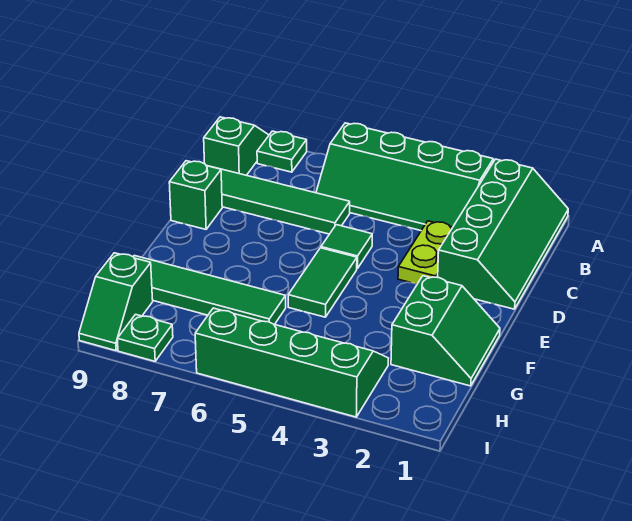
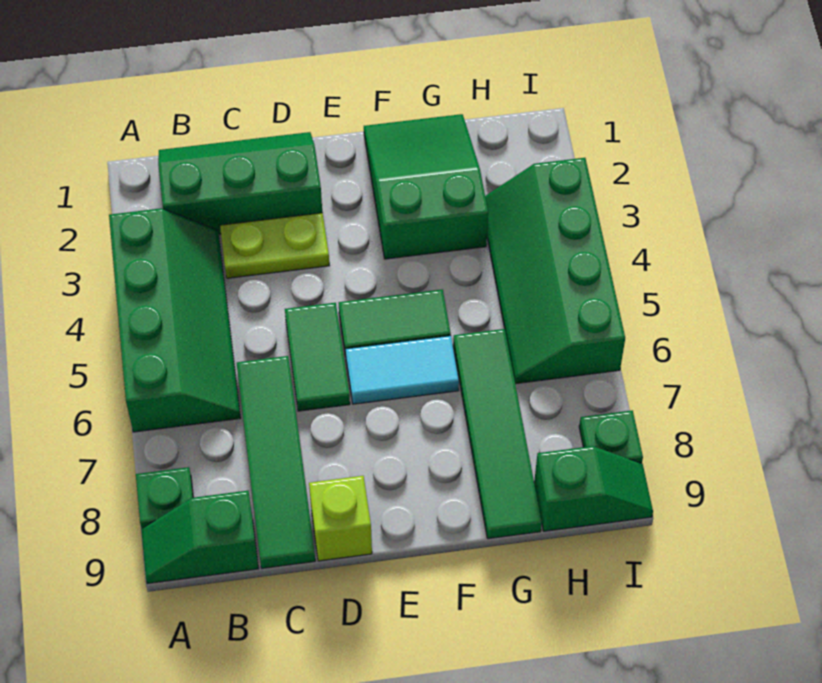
green slope A1:D2 level 1 top 2 -> green slope B1:D2 level 1 top 2
green tile D5 level 1 -> green tile D5:D6 level 1
green brick D9 level 1 -> lime brick D9 level 1
none -> cyan tile E6:F6 level 1
green slope F1:G2 level 1 top 2 -> green slope F1:G3 level 1 top 3

